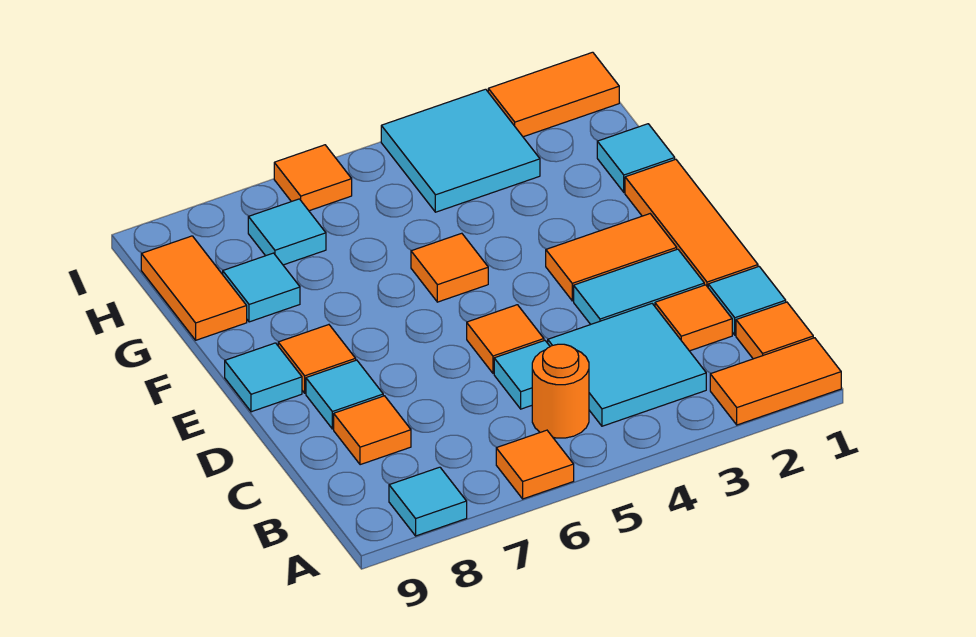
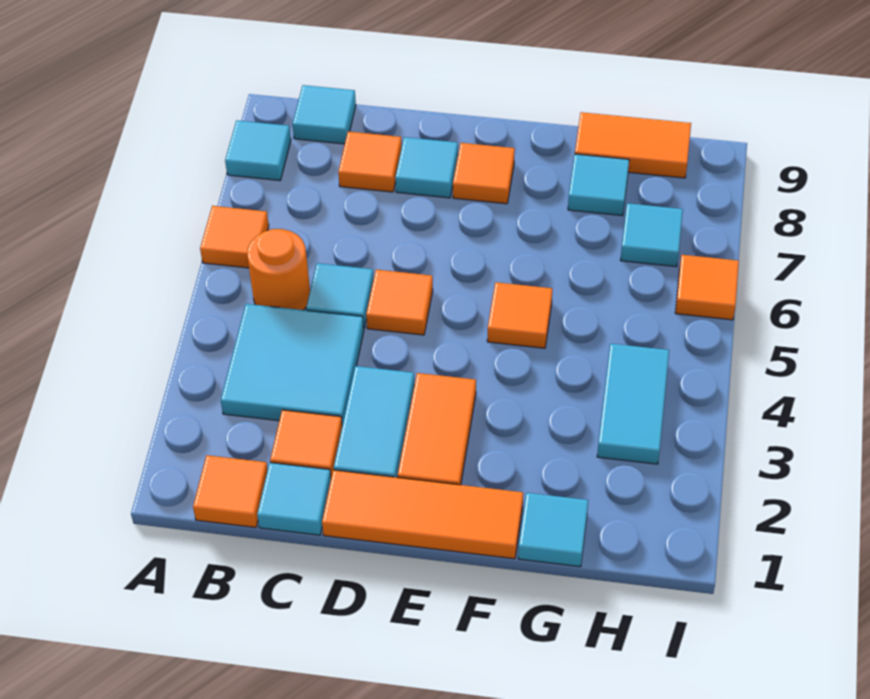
orange tile A1:A2 level 1 -> none
cyan tile E9 level 1 -> cyan tile B9 level 1
cyan tile H3:I4 level 1 -> cyan tile H3:H4 level 1
orange tile I1:I2 level 1 -> none

